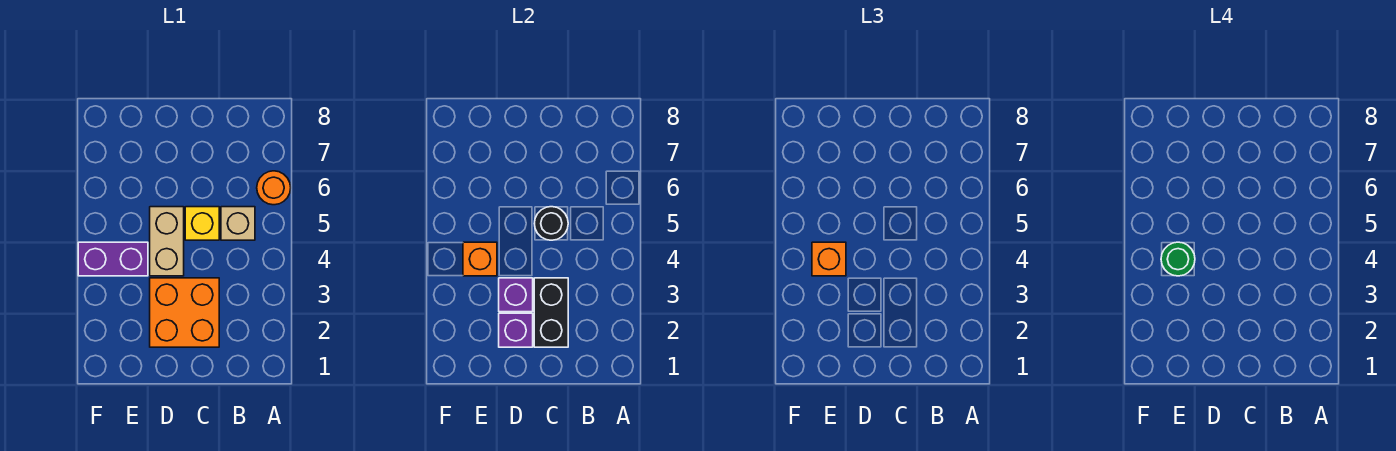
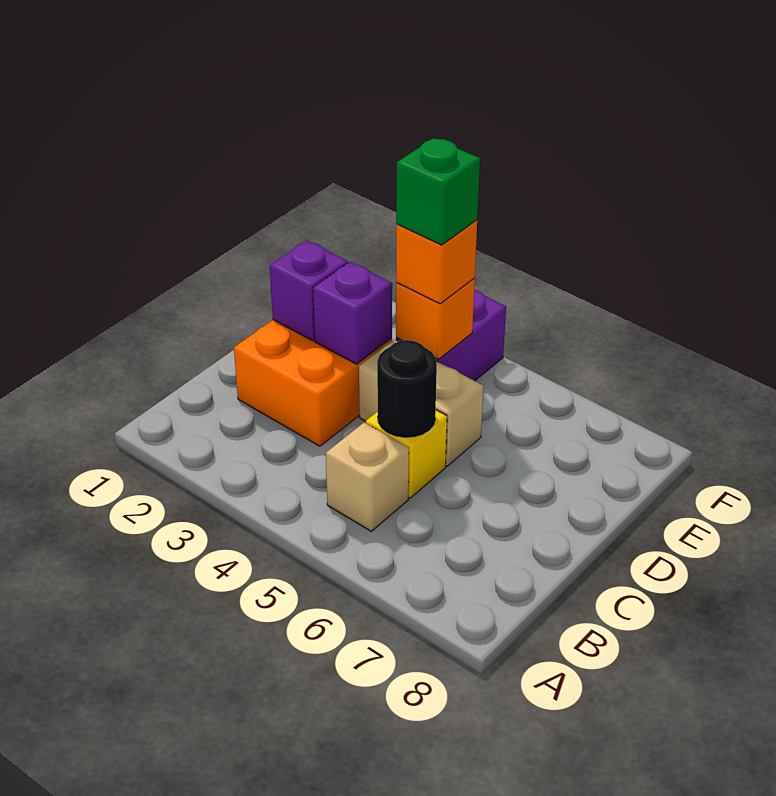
orange round brick A6 level 1 -> none
black brick C2:C3 level 2 -> none
green round brick E4 level 4 -> green brick E4 level 4

